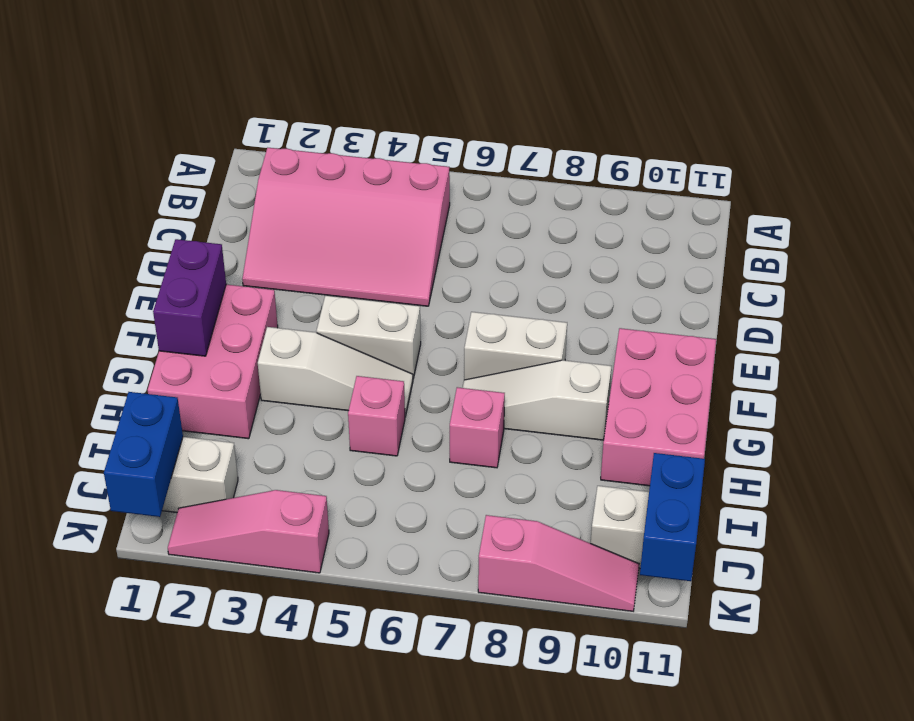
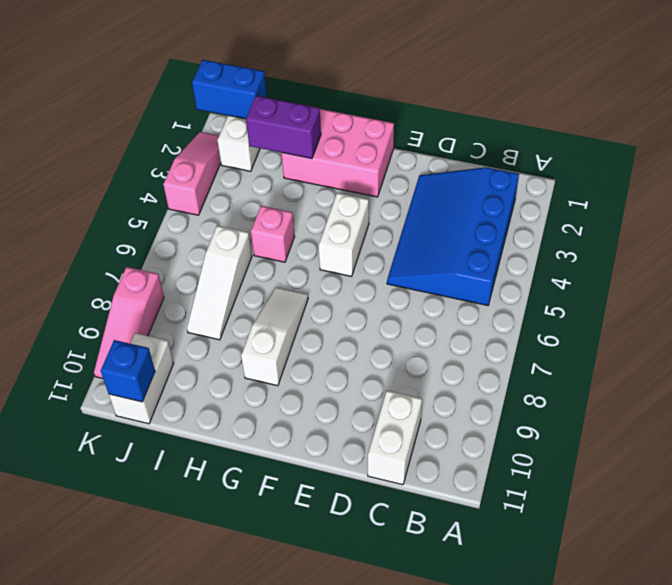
pink slope B2:D5 level 1 top B -> blue slope B2:D5 level 1 top B
purple brick F1:G1 level 2 -> purple brick H2:I2 level 2
white brick F7:F8 level 1 -> white brick C10:C11 level 1
pink brick F10:H11 level 1 -> none
white slope G3:G5 level 1 top 3 -> white slope I6:I8 level 1 top 6
pink brick H7 level 1 -> none
blue brick J11:K11 level 2 -> blue brick J11 level 2

